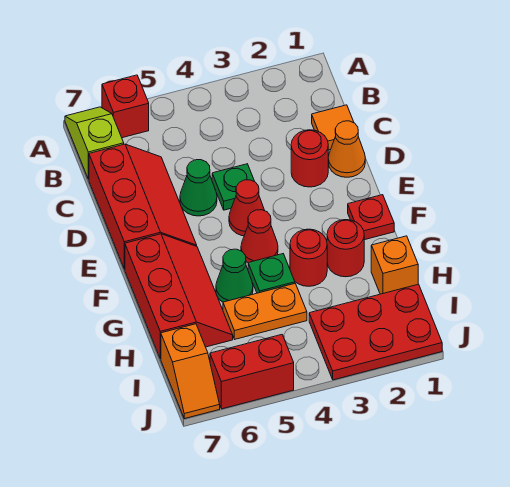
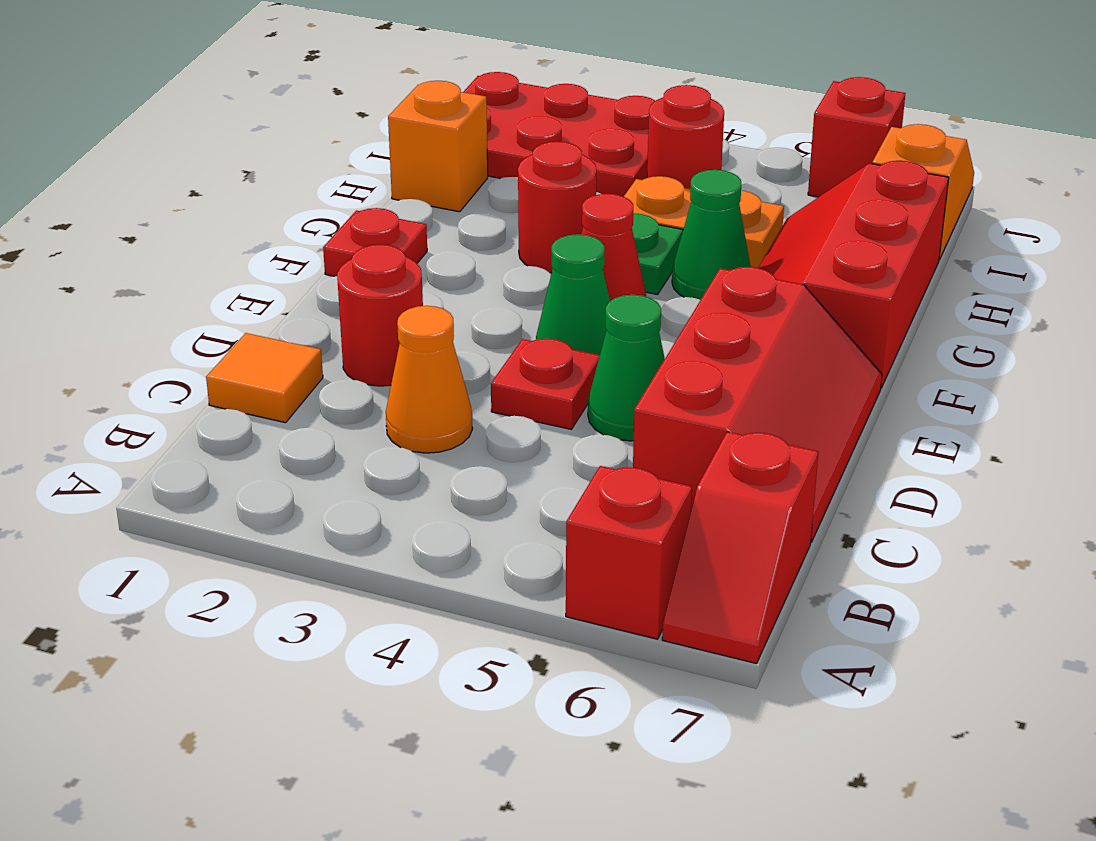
lime slope A7:B7 level 1 top B -> red slope A7:B7 level 1 top B
red slope C6:E7 level 1 top 7 -> red slope C6:E7 level 1 top 6
orange cone D1 level 1 -> orange cone C3 level 1
green plate D4 level 1 -> red plate D4 level 1
red cone E4 level 1 -> green cone E4 level 1
red round brick G2 level 1 -> red round brick I4 level 1
red brick J5:J6 level 1 -> red brick J6 level 1

